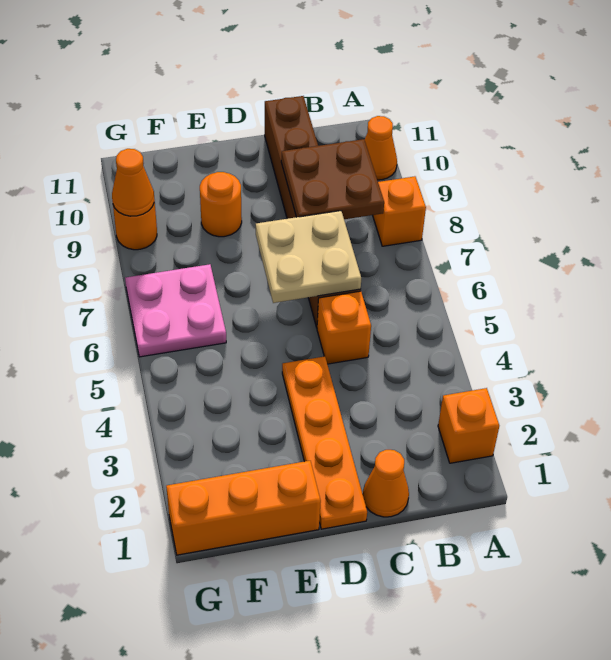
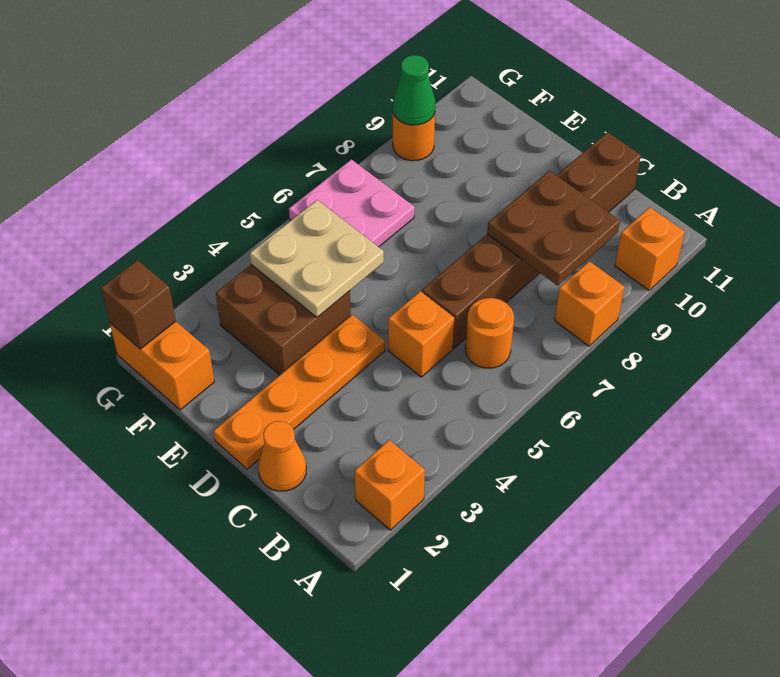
orange cone A10 level 1 -> orange brick A10 level 1
tan plate C6:D7 level 2 -> tan plate E4:F5 level 2
orange brick E1:G1 level 1 -> orange brick F1:G1 level 1
none -> brown brick E3:F4 level 1
orange round brick E9 level 1 -> orange round brick B6 level 1
none -> brown brick G1 level 2
orange cone G9 level 2 -> green cone G9 level 2

